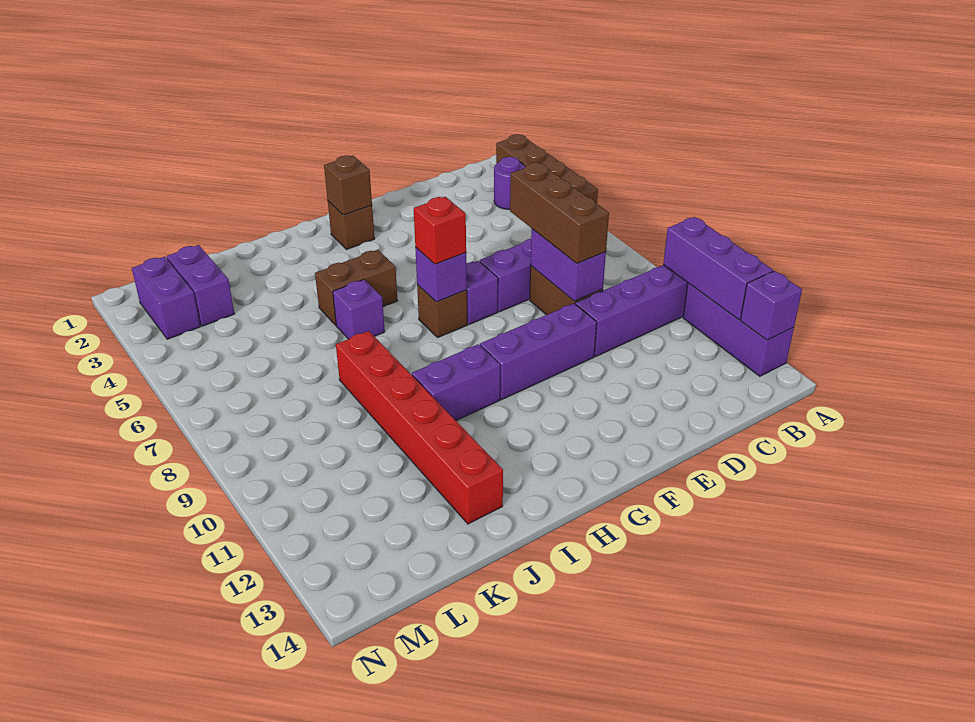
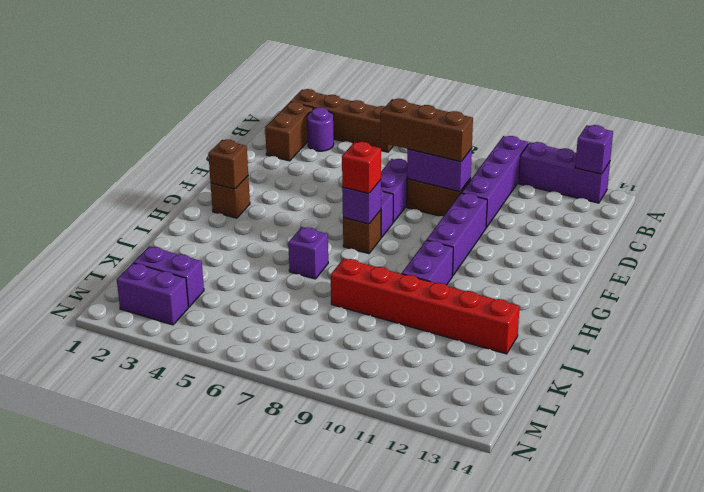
purple brick A10:A12 level 2 -> none
brown brick H5:I5 level 1 -> brown brick B2:C2 level 1

